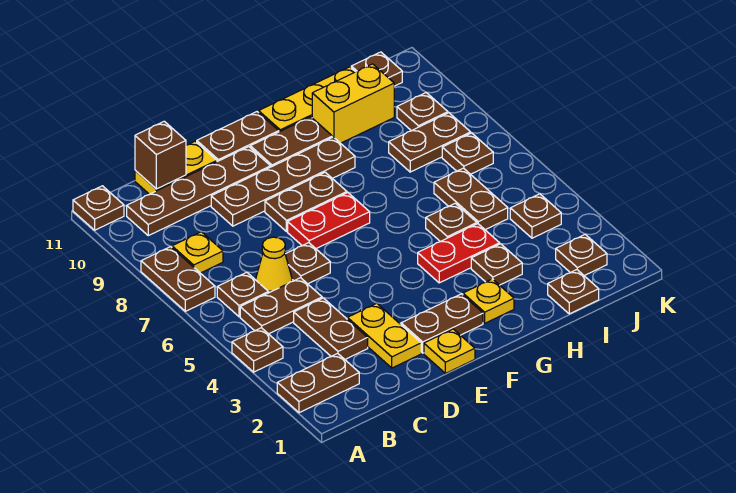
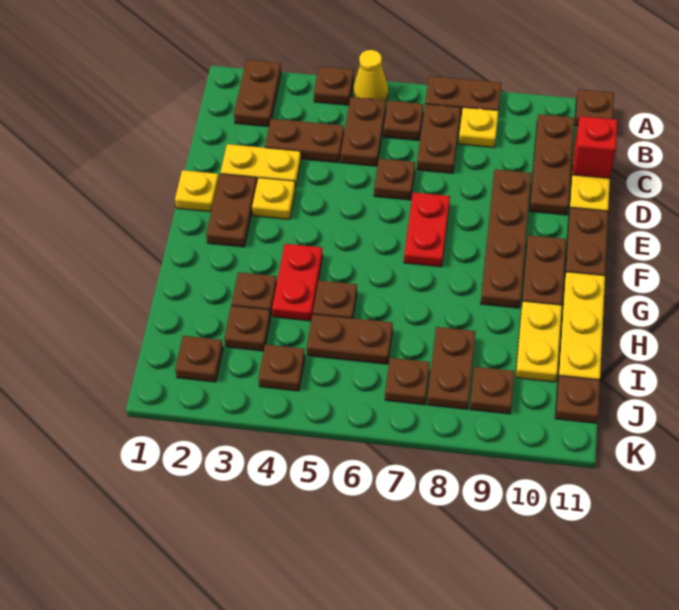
brown plate B10:E10 level 1 -> brown plate B10:D10 level 1
yellow cone C6 level 1 -> yellow cone A5 level 1
brown brick C11 level 2 -> red brick C11 level 2
brown plate E8:F8 level 1 -> brown plate B7:C7 level 1
yellow plate G2 level 1 -> yellow plate E3 level 1
yellow brick H10:I10 level 1 -> yellow plate H10:I10 level 1
brown plate I1 level 1 -> brown plate I3 level 1

